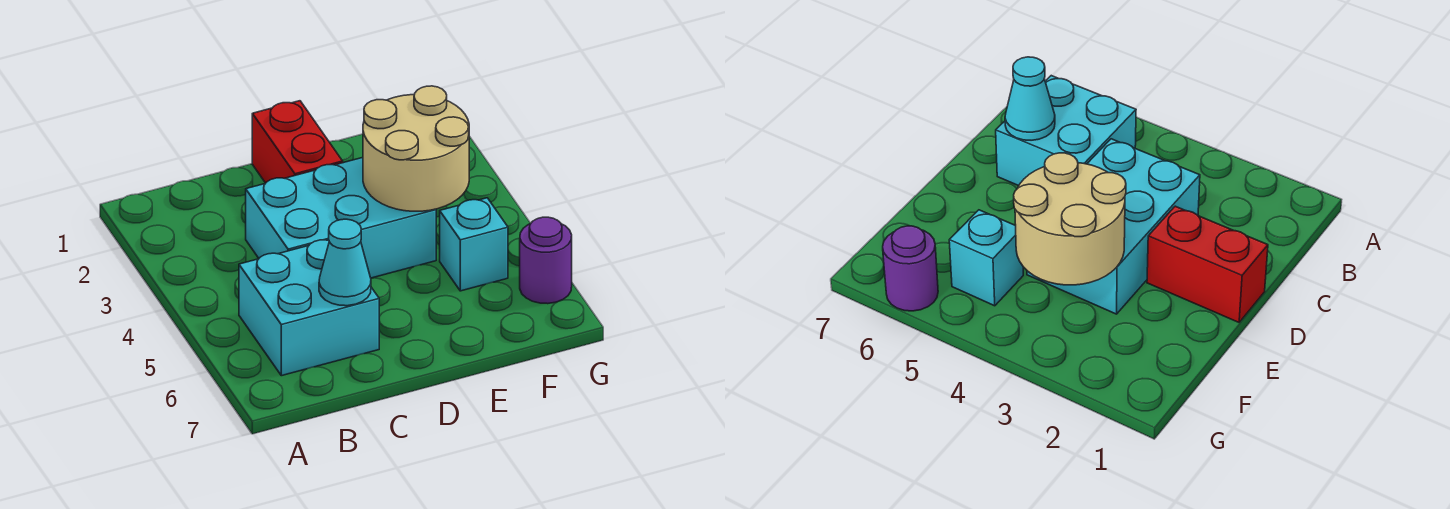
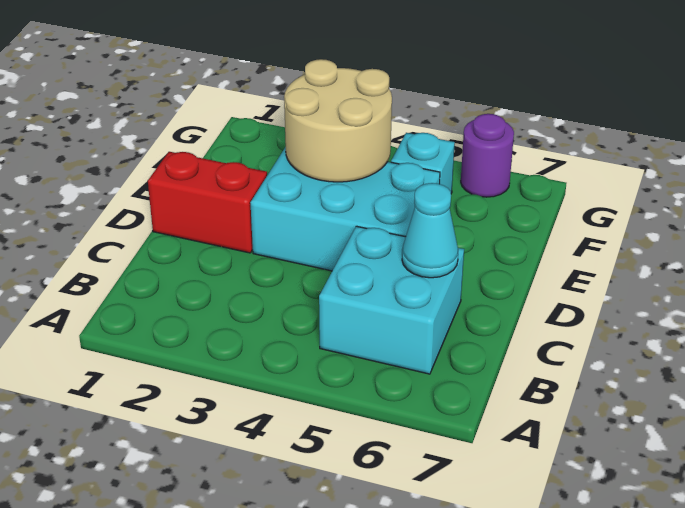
cyan brick C3:E4 level 1 -> cyan brick D3:E5 level 1

